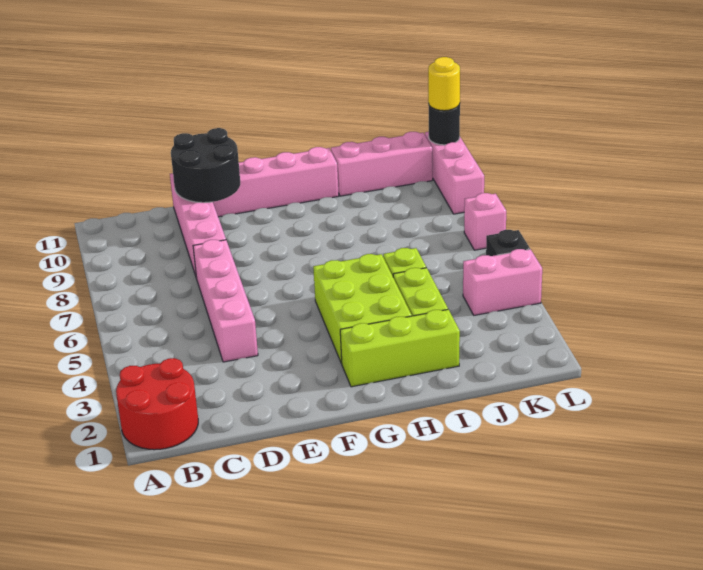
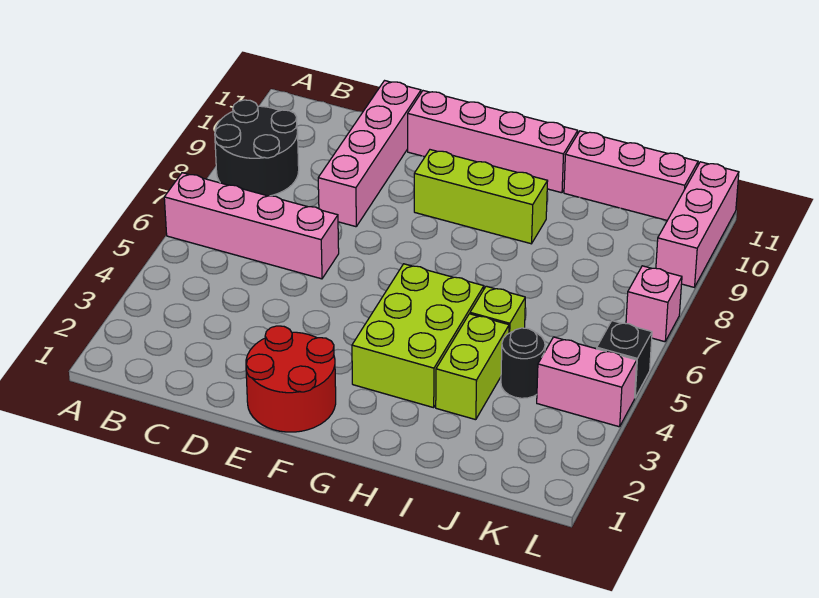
red round brick A1:B2 level 1 -> red round brick E1:F2 level 1
pink brick D4:D7 level 1 -> pink brick A6:D6 level 1
black round brick D10:E11 level 2 -> black round brick A8:B9 level 1
lime brick G2:I2 level 1 -> lime brick F9:H9 level 1
black round brick L11 level 2 -> black round brick J4 level 1
yellow round brick L11 level 3 -> none

